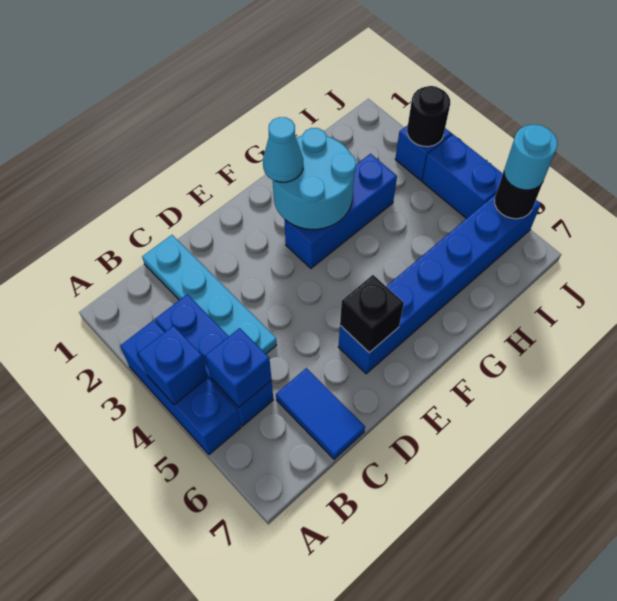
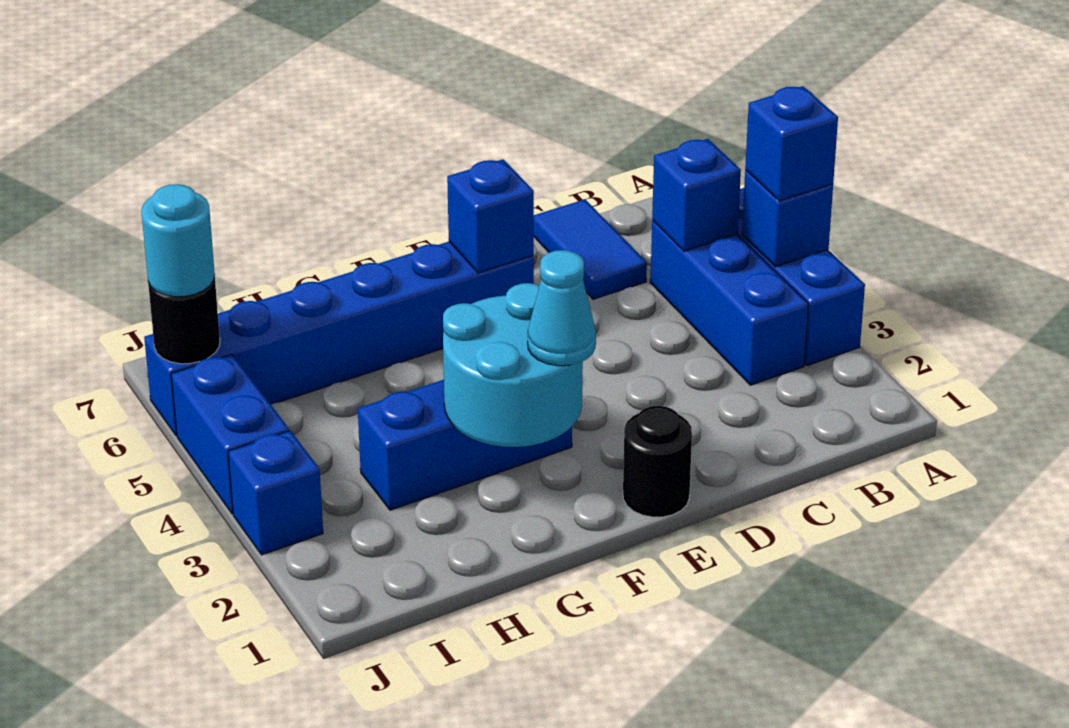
none -> blue brick A4 level 3
cyan plate C1:C4 level 1 -> none
black brick E6 level 2 -> blue brick E6 level 2
black round brick J3 level 2 -> black round brick E1 level 1

